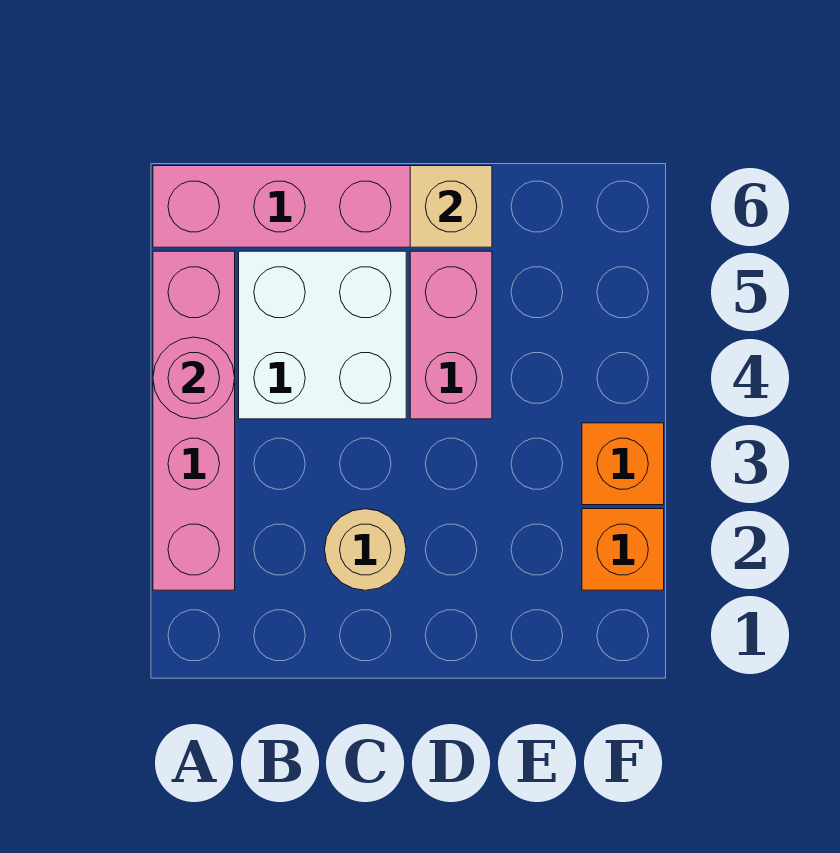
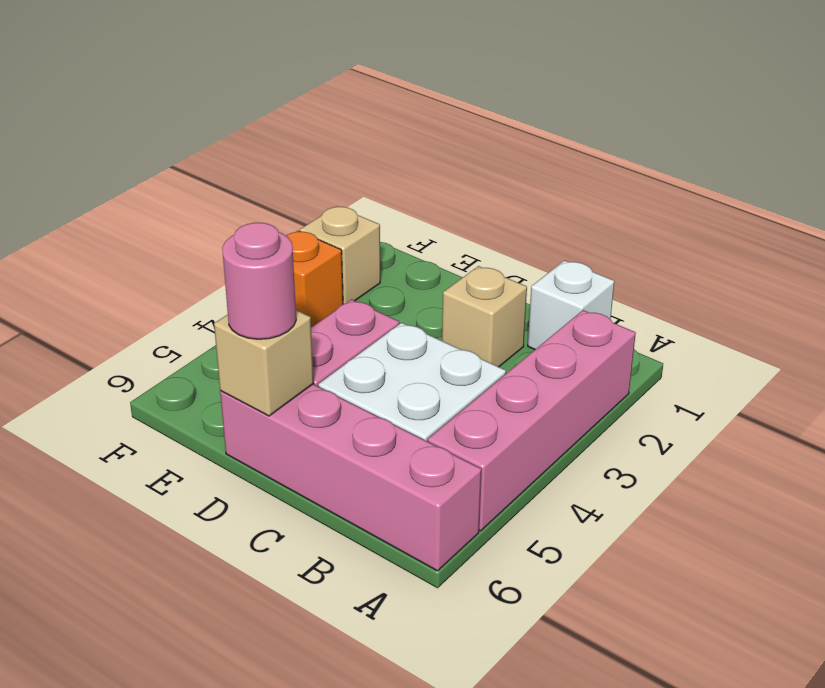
pink round brick A4 level 2 -> pink round brick D6 level 3
none -> white brick B1 level 1
tan round brick C2 level 1 -> tan brick C2 level 1
orange brick F2 level 1 -> tan brick F2 level 1

